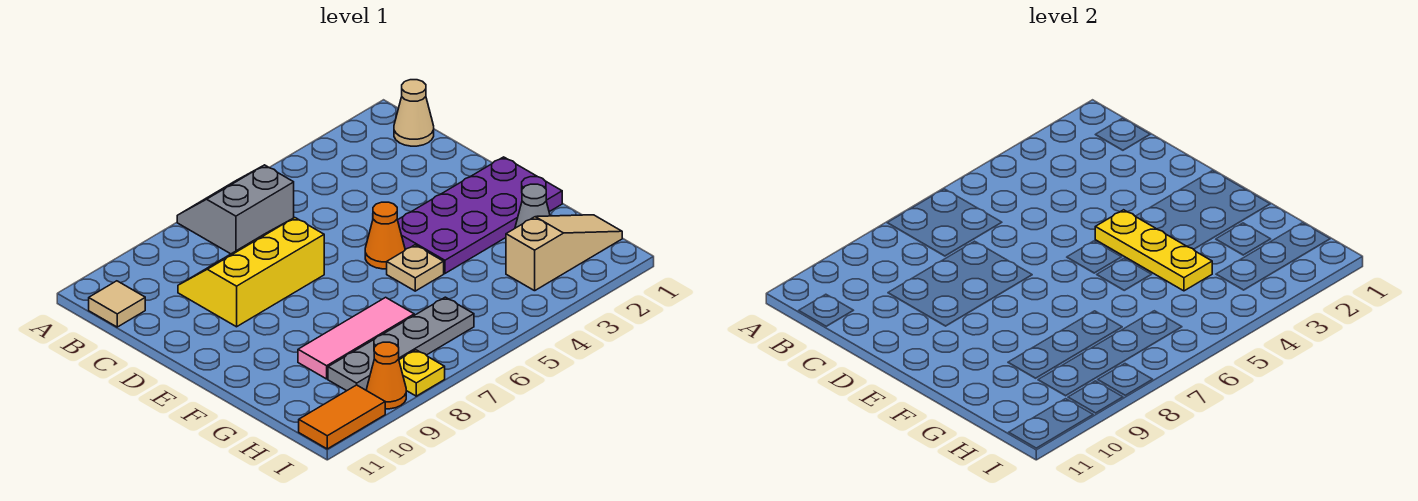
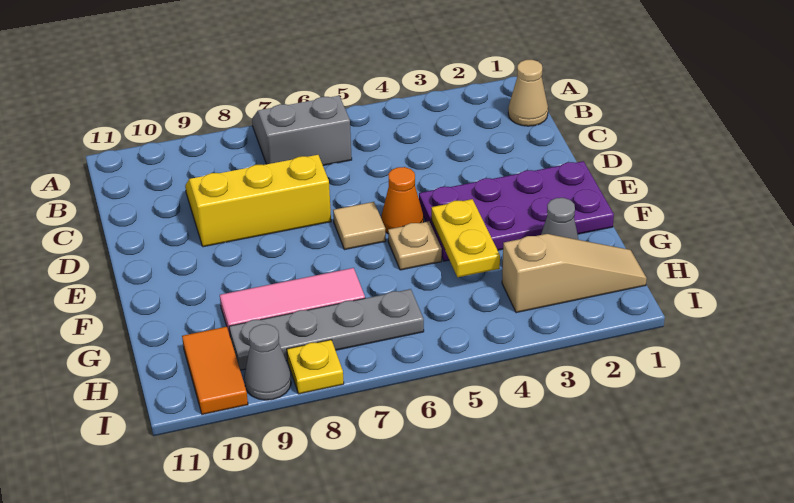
tan tile B11 level 1 -> tan tile E6 level 1
yellow plate E4:G4 level 2 -> yellow plate F4:G4 level 2
orange cone I9 level 1 -> grey cone I9 level 1
orange tile I10:I11 level 1 -> orange tile H10:I10 level 1

